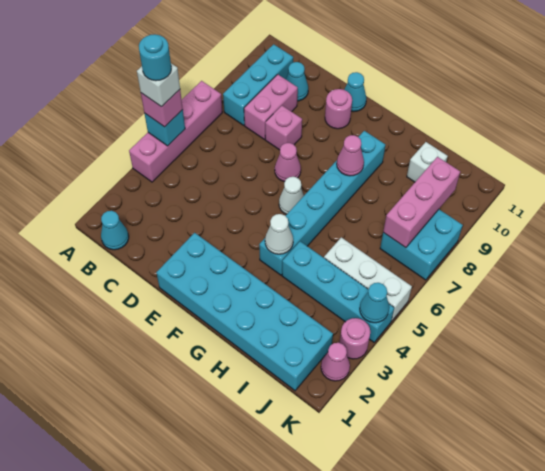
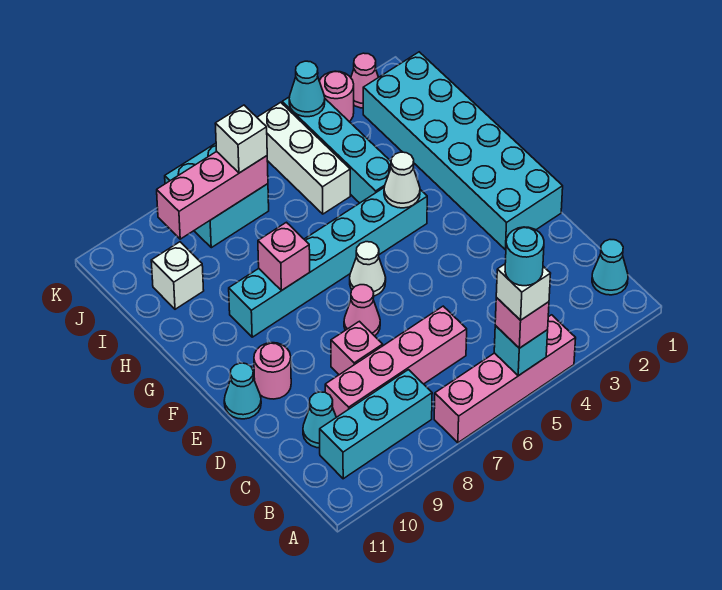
pink brick C8:C9 level 1 -> pink brick C6:C9 level 1
pink cone G8 level 2 -> pink brick G8 level 2
none -> white brick J7 level 3

